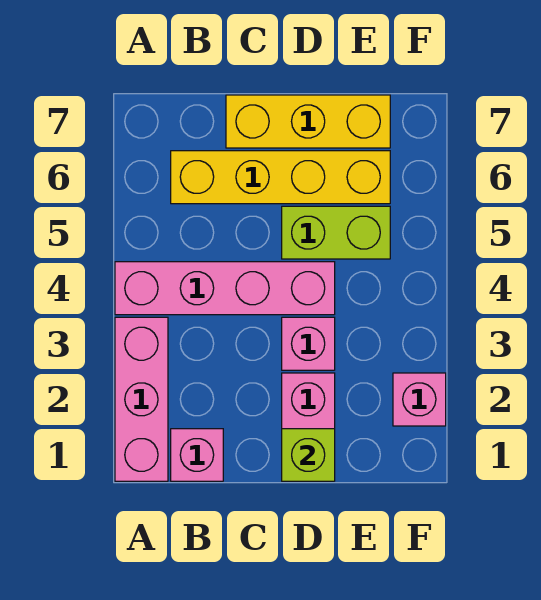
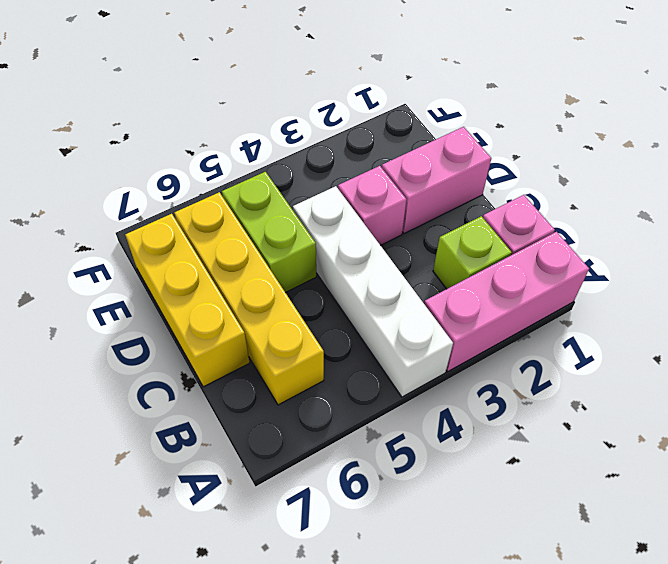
pink brick A4:D4 level 1 -> white brick A4:D4 level 1
lime brick D1 level 2 -> lime brick B2 level 1
pink brick F2 level 1 -> none

